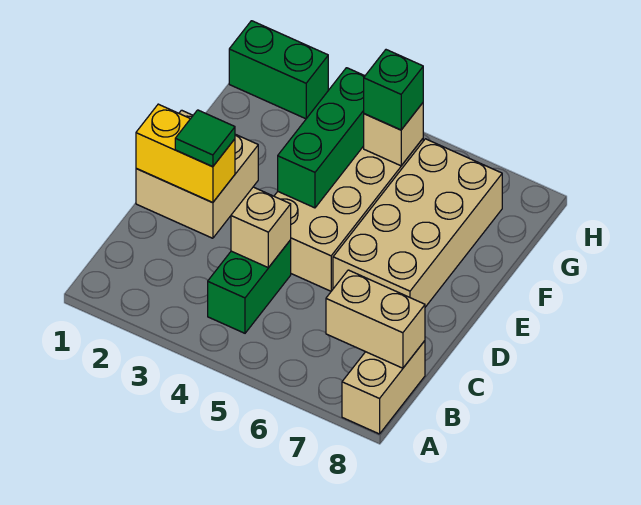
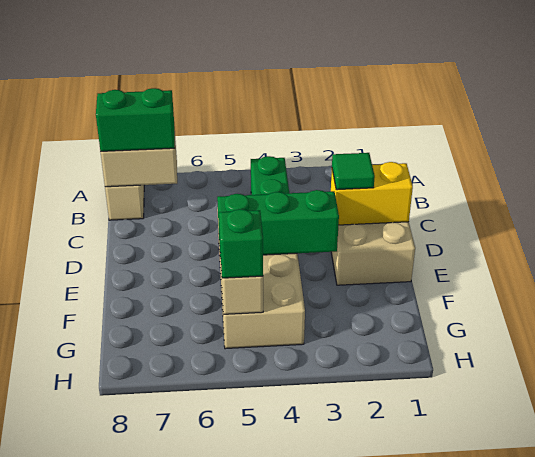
tan brick C4 level 2 -> none
tan brick D6:G7 level 1 -> none
green brick E4:G4 level 2 -> green brick E3:E5 level 2
green brick H1:H2 level 1 -> green brick B7:B8 level 3

